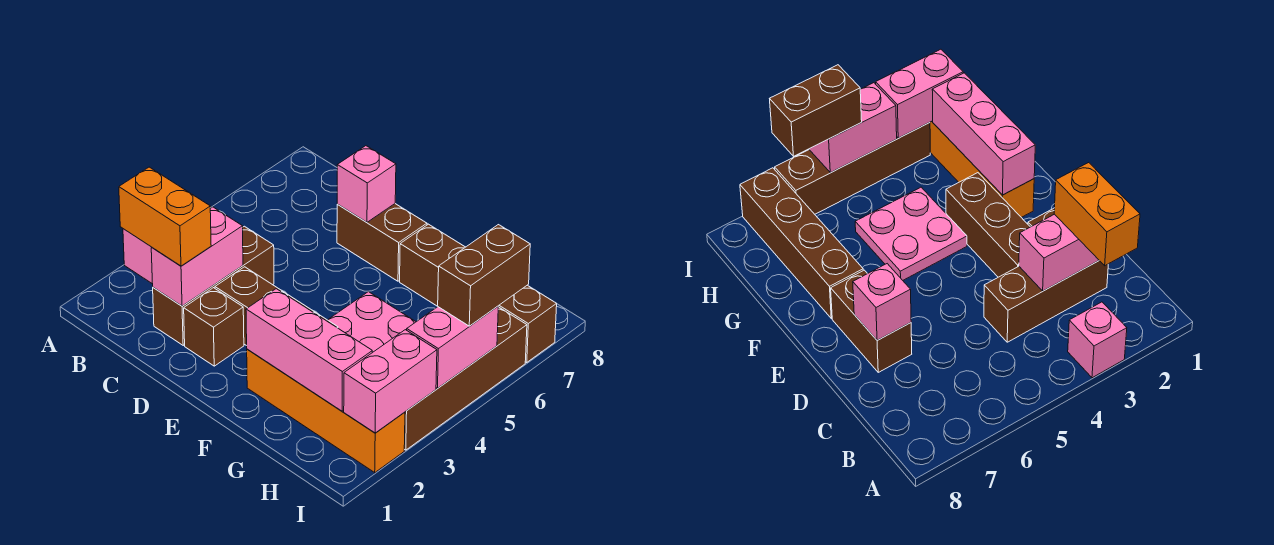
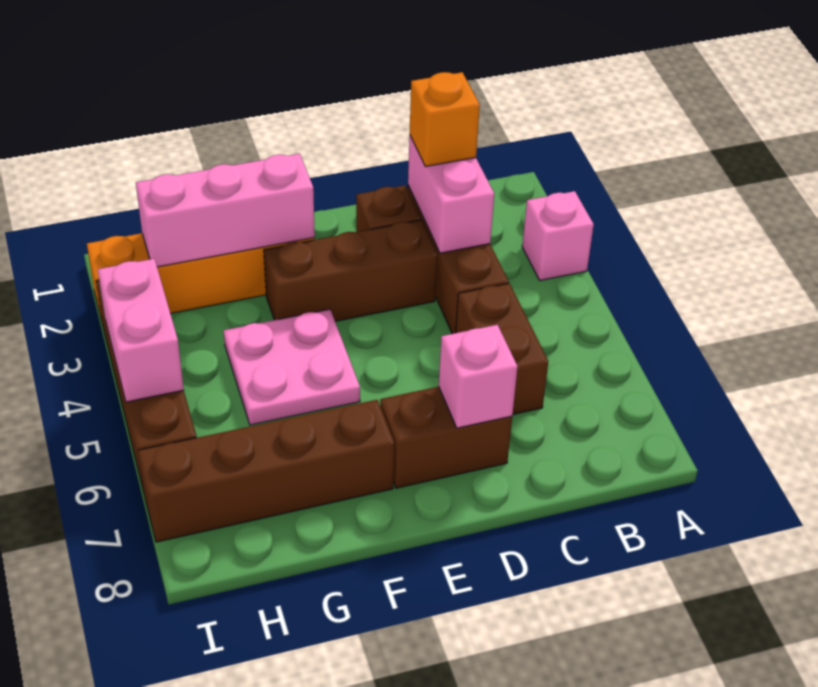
orange brick B2:C2 level 3 -> orange brick C2 level 3
pink brick I2:I3 level 2 -> none
brown brick I5:I6 level 3 -> brown brick C5:C6 level 1

